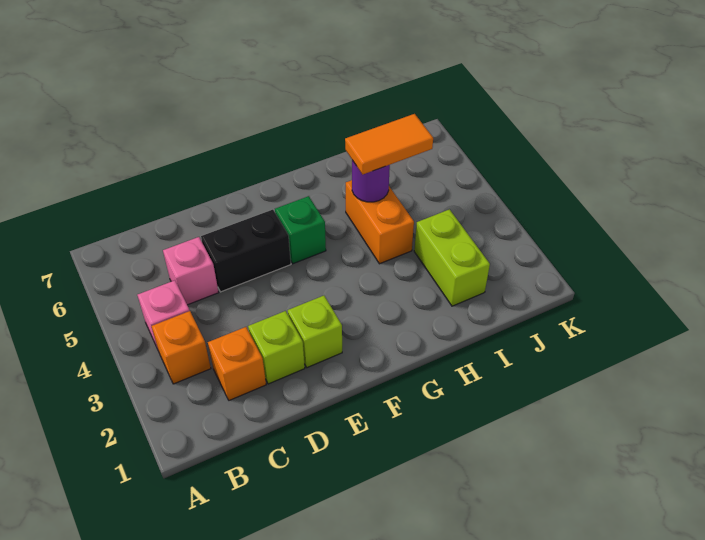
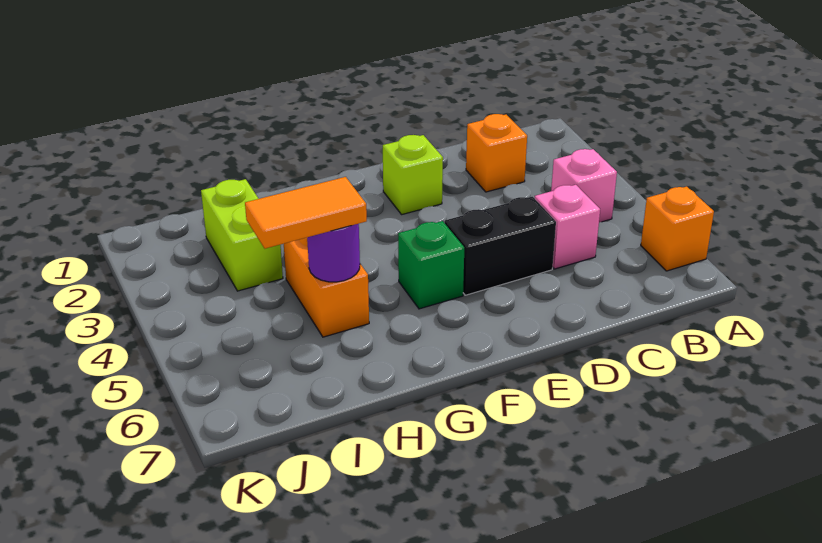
orange brick B3 level 1 -> orange brick A6 level 1
lime brick D2 level 1 -> none

